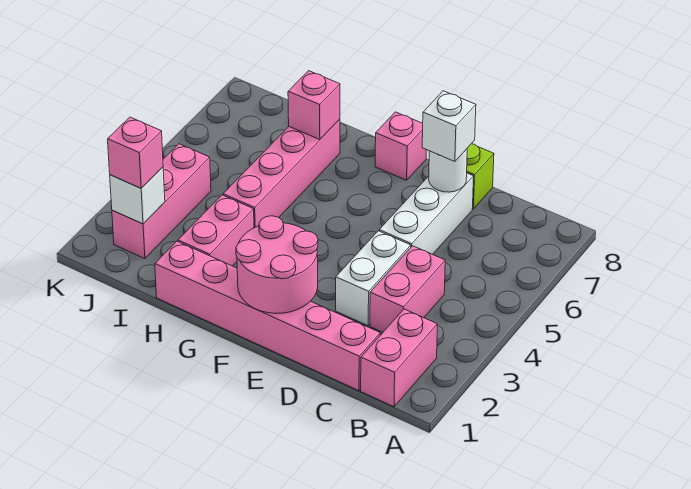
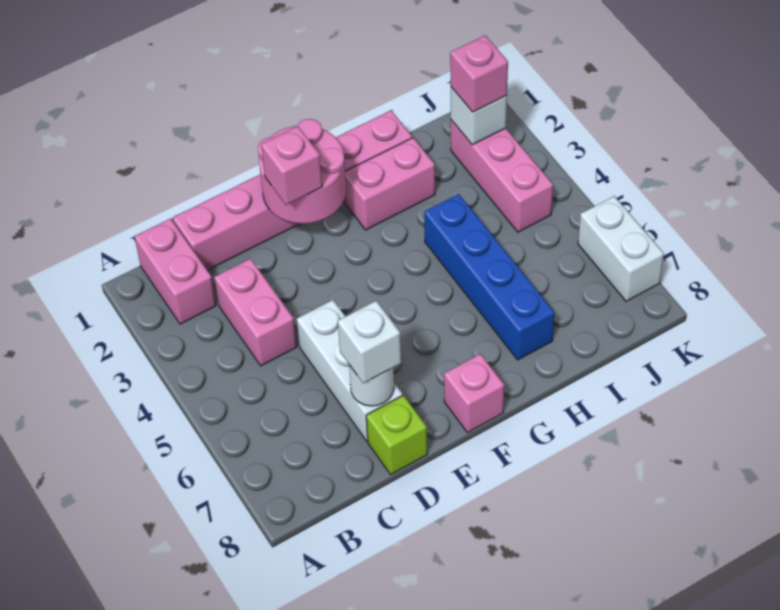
white brick D3:D4 level 1 -> white brick K6:K7 level 1
pink brick H2:H3 level 1 -> pink brick G2:H2 level 1
pink brick H4:H7 level 1 -> blue brick H4:H7 level 1
pink brick H7 level 2 -> pink brick E2 level 3

